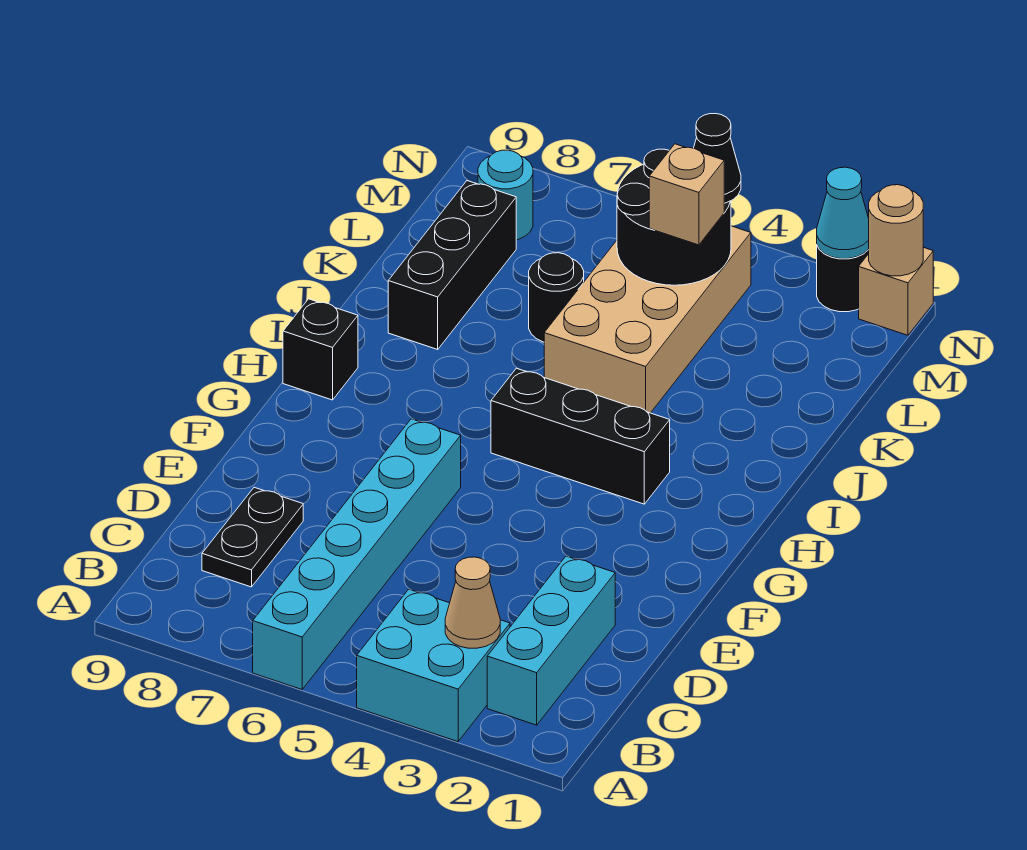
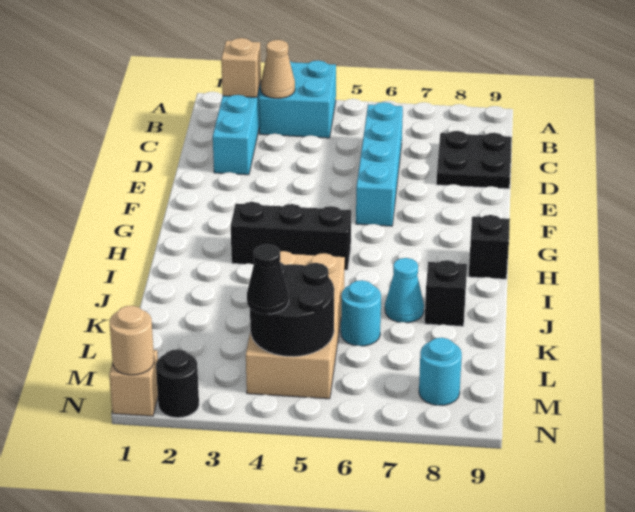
cyan brick A6:F6 level 1 -> cyan brick C6:F6 level 1
black plate C8:D8 level 1 -> black plate C8:D9 level 1
black brick J8:L8 level 1 -> black brick J8 level 1
black round brick K6 level 1 -> cyan round brick K6 level 1
tan brick L4 level 3 -> tan brick B2 level 2
cyan cone N2 level 2 -> cyan cone J7 level 1

